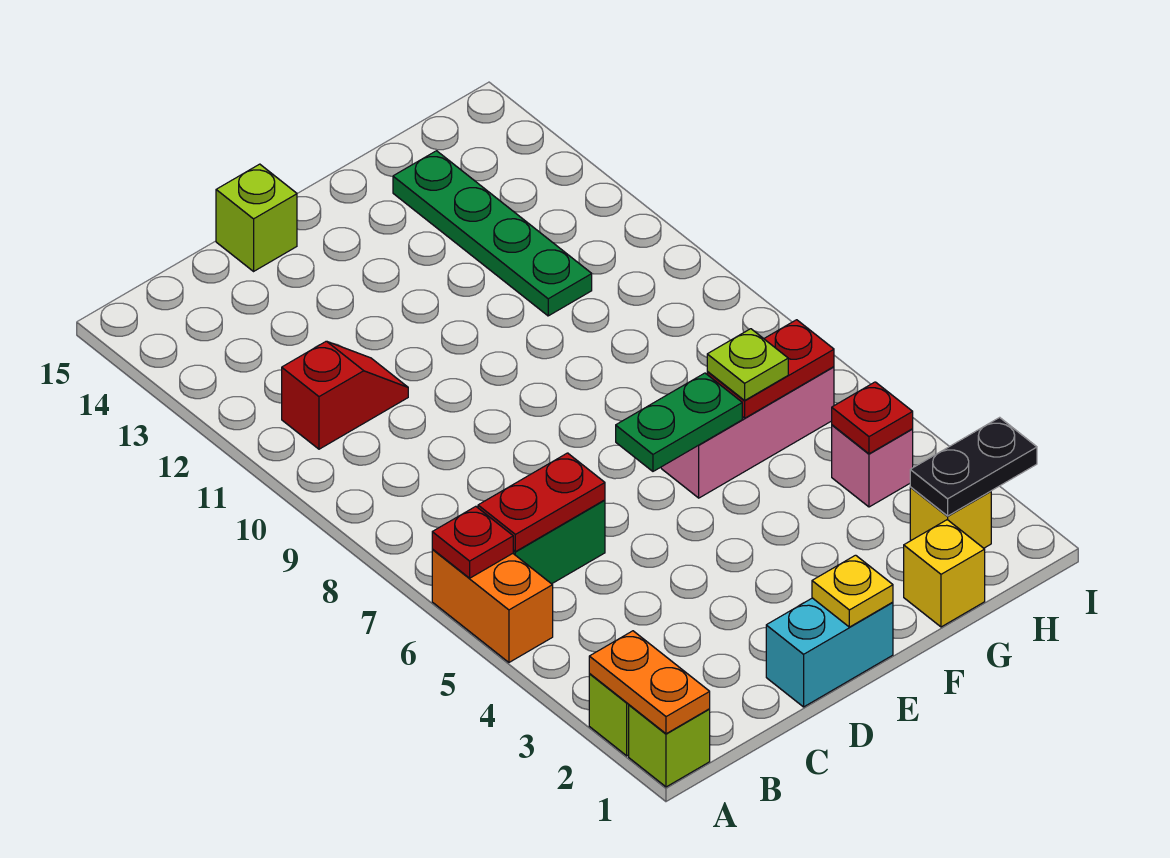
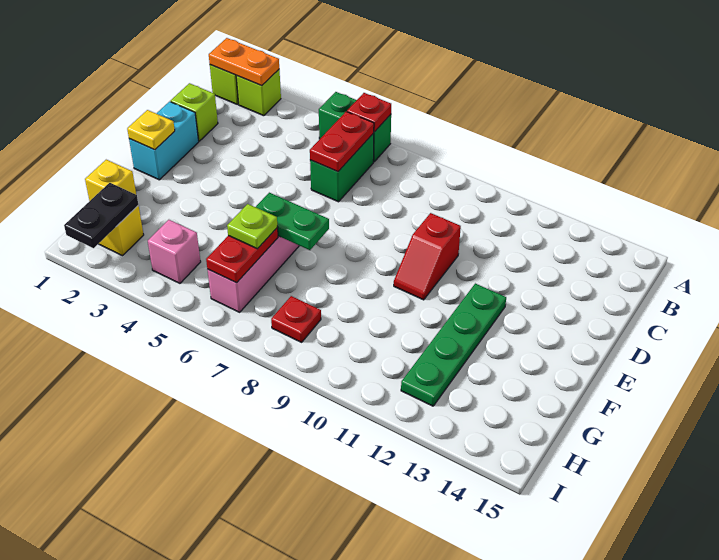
orange brick A5:A6 level 1 -> green brick A5:A6 level 1
red slope B11:C11 level 1 top B -> red slope D10:E10 level 1 top D
lime brick D15 level 1 -> lime brick C1 level 1
green plate E6:F6 level 2 -> green plate F6:F7 level 2
green plate G11:G14 level 1 -> green plate E12:H12 level 1
red plate H4 level 2 -> red plate H8 level 1

